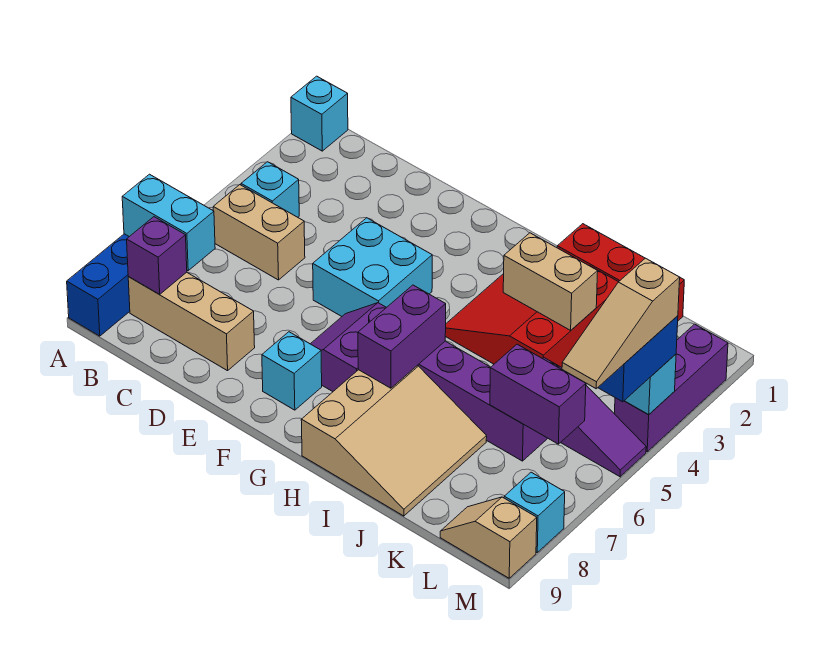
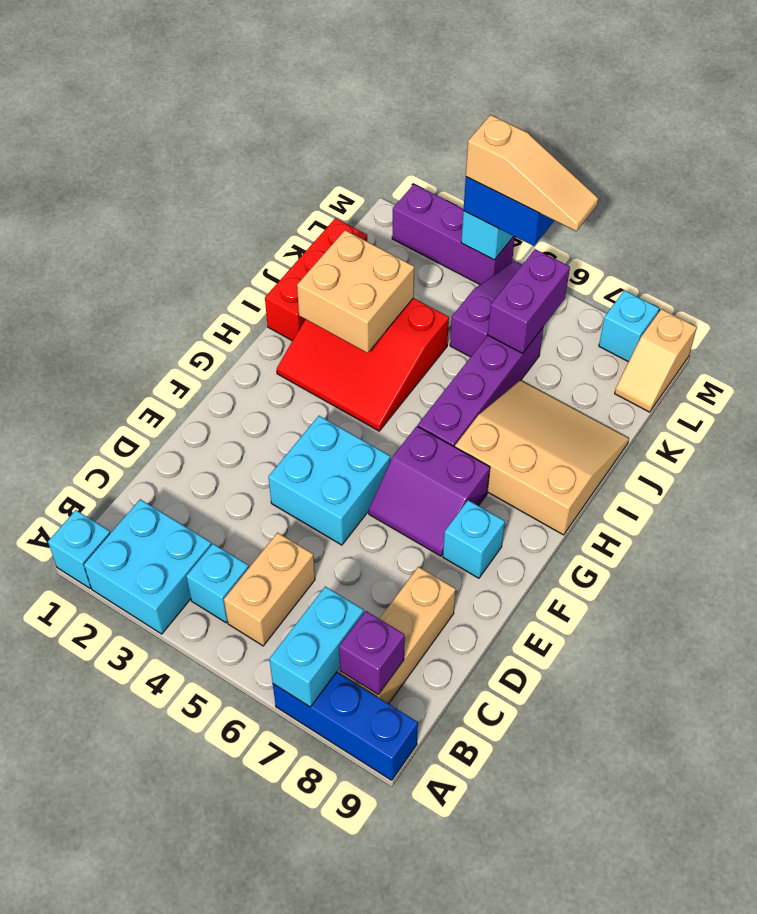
none -> cyan brick A2:B3 level 1
purple brick H6:H7 level 2 -> none
tan brick I3:J3 level 2 -> tan brick I2:J3 level 2

